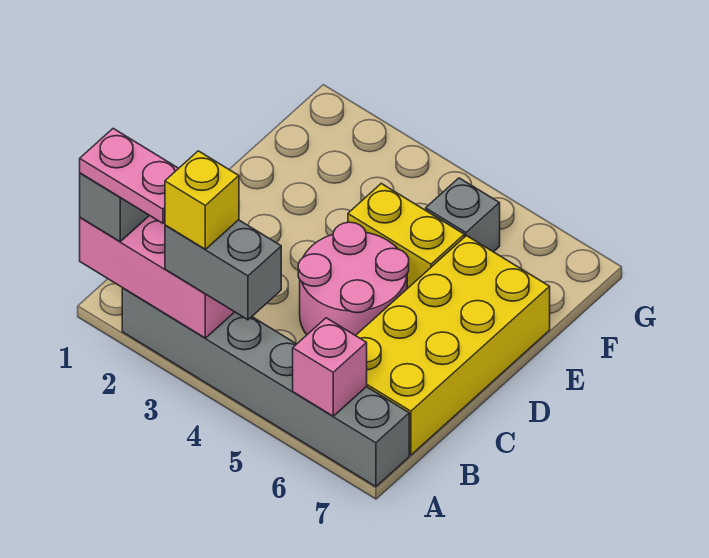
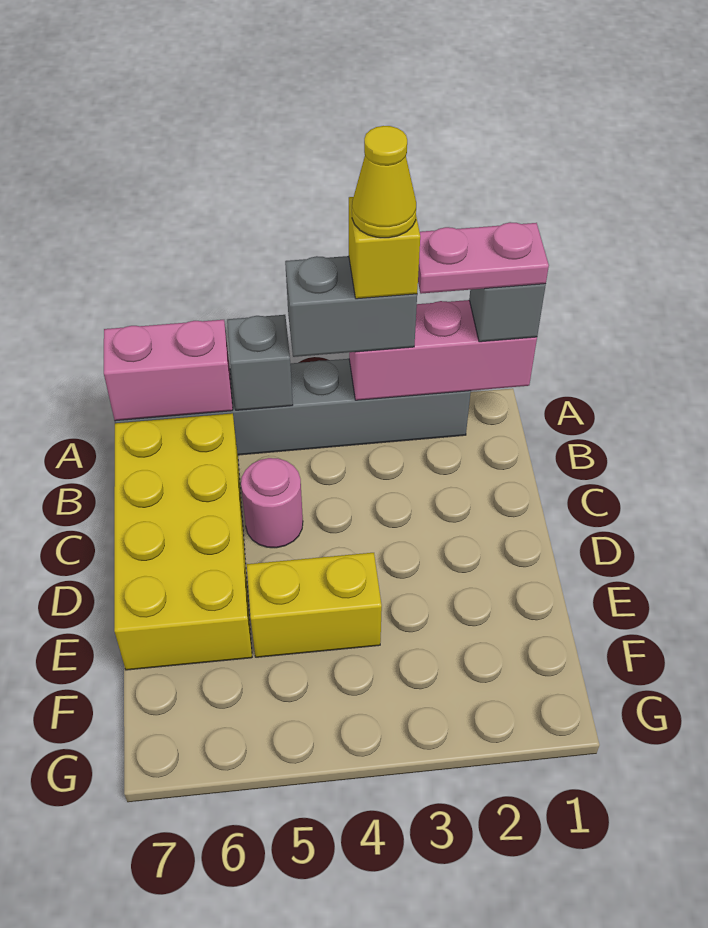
none -> yellow cone A3 level 5
pink brick A6 level 2 -> pink brick A6:A7 level 2
pink round brick C4:D5 level 1 -> pink round brick C5 level 1
grey brick F5 level 1 -> grey brick A5 level 2

